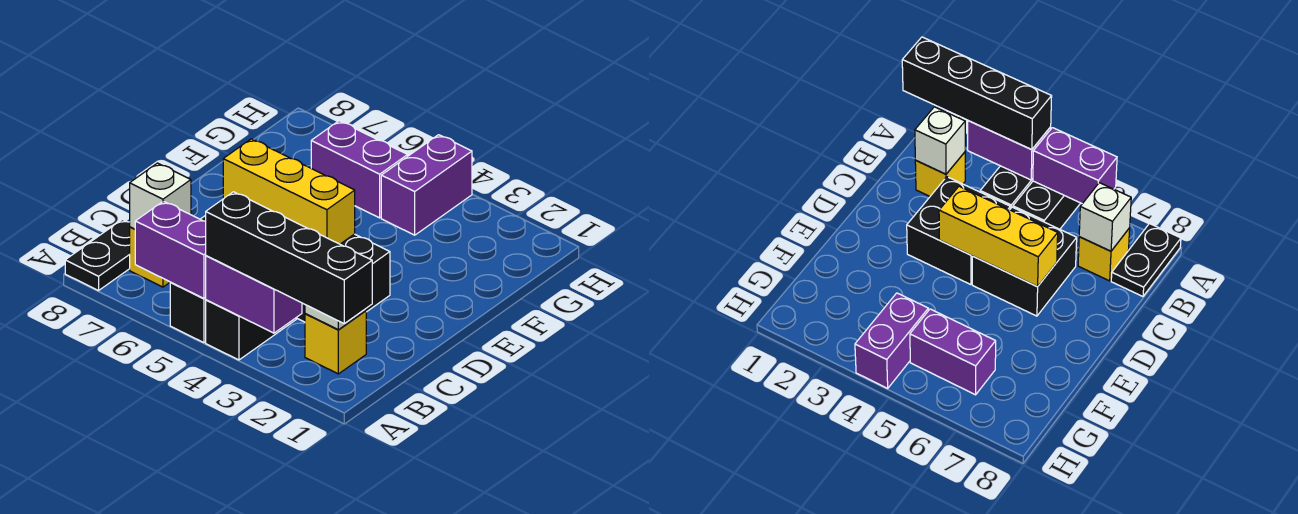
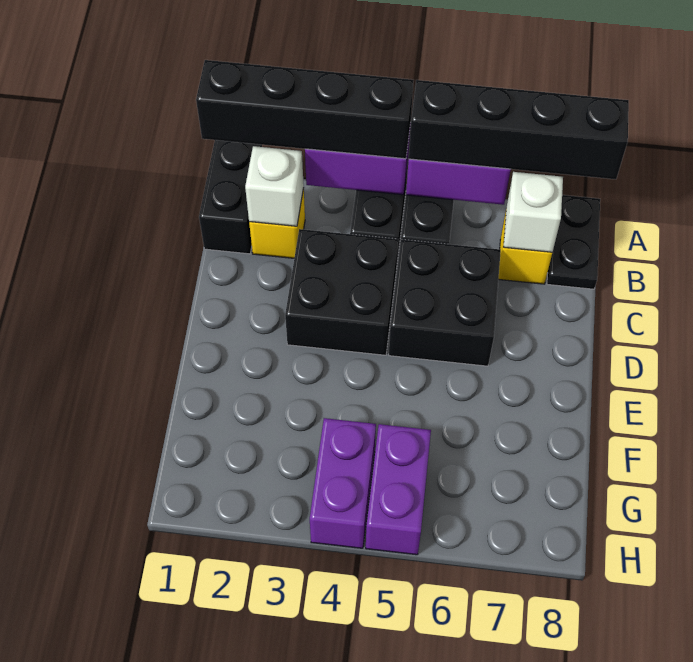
none -> black brick A1:B1 level 1
none -> black brick A5:A8 level 3
yellow brick D4:D6 level 2 -> none
purple brick G5:G6 level 1 -> purple brick G5:H5 level 1

